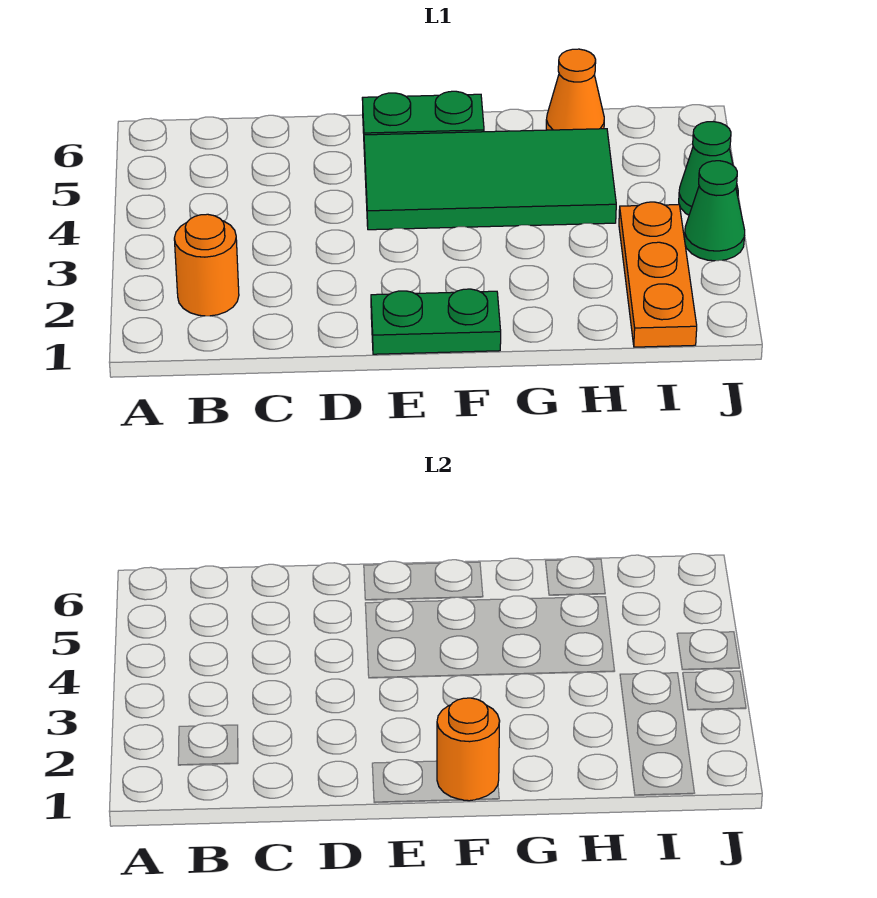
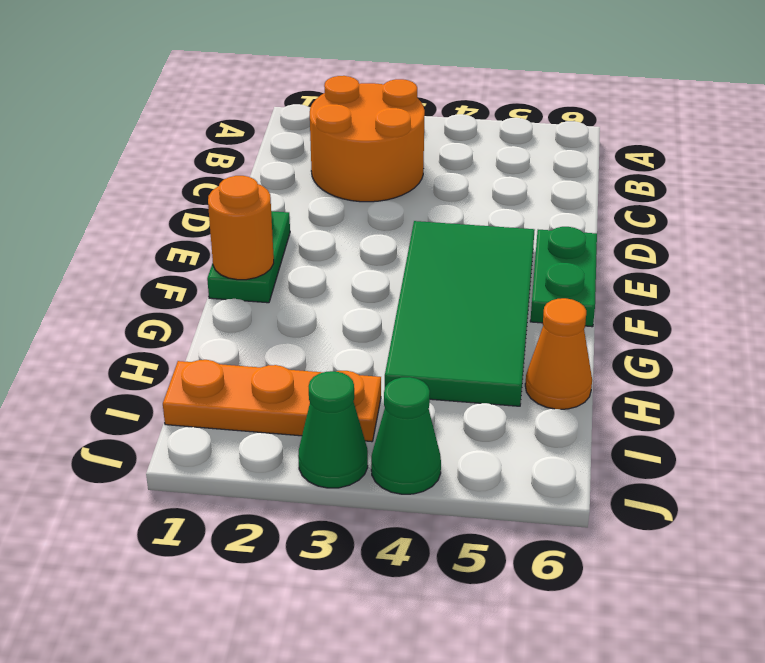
orange round brick B2 level 1 -> orange round brick B2:C3 level 1

